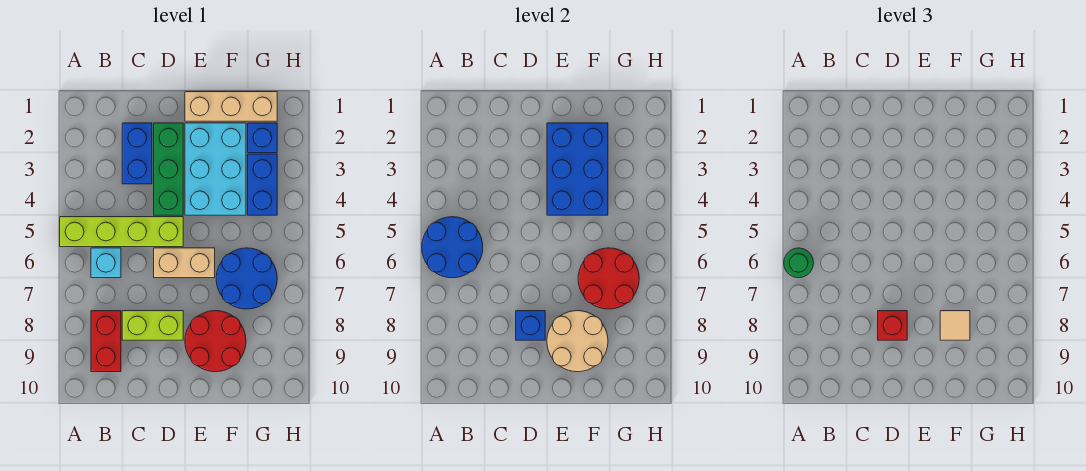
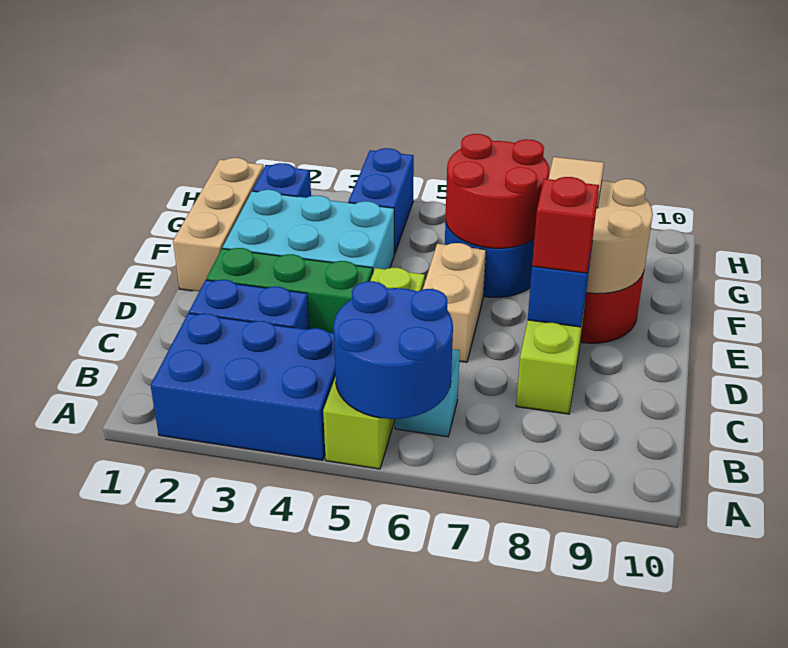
green round brick A6 level 3 -> none
red brick B8:B9 level 1 -> none
blue brick E2:F4 level 2 -> blue brick A2:B4 level 1
blue brick G3:G4 level 1 -> blue brick G4:H4 level 1

